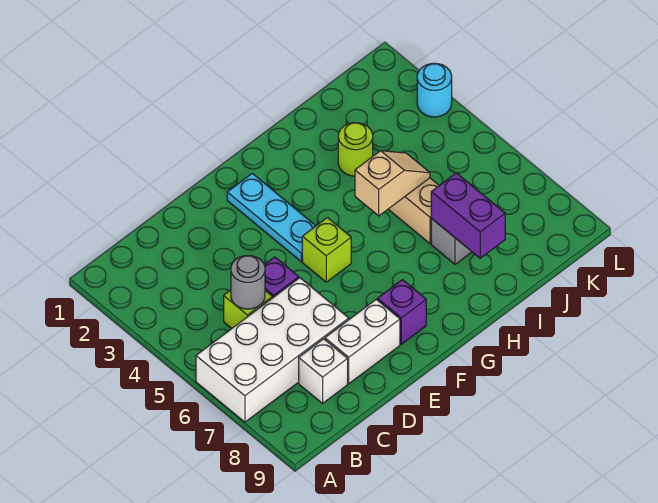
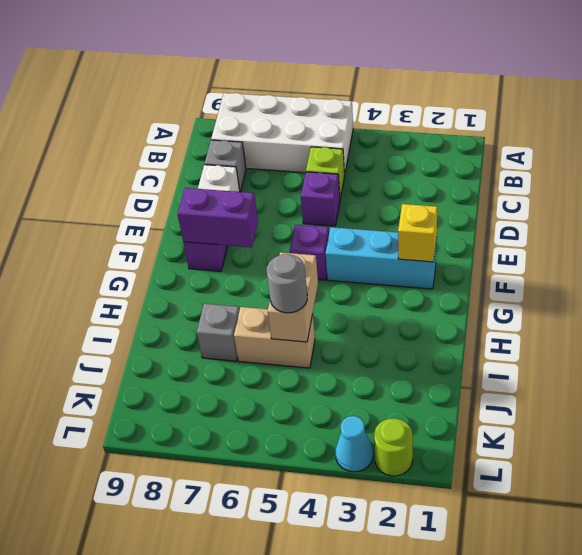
white brick A6:D7 level 1 -> white brick A5:B8 level 1
grey round brick C5 level 2 -> grey round brick I5 level 3
white brick C8 level 1 -> grey brick C8 level 1
cyan plate F2:F4 level 1 -> cyan brick F2:F4 level 1
none -> yellow brick F2 level 2
lime brick F5 level 1 -> purple brick F5 level 1
tan slope H5:I5 level 2 top H -> tan brick H5:I5 level 2
lime round brick I3 level 1 -> lime round brick L2 level 1
purple brick I7:I8 level 2 -> purple brick F7:F8 level 2
cyan round brick L3 level 1 -> cyan cone L3 level 1

